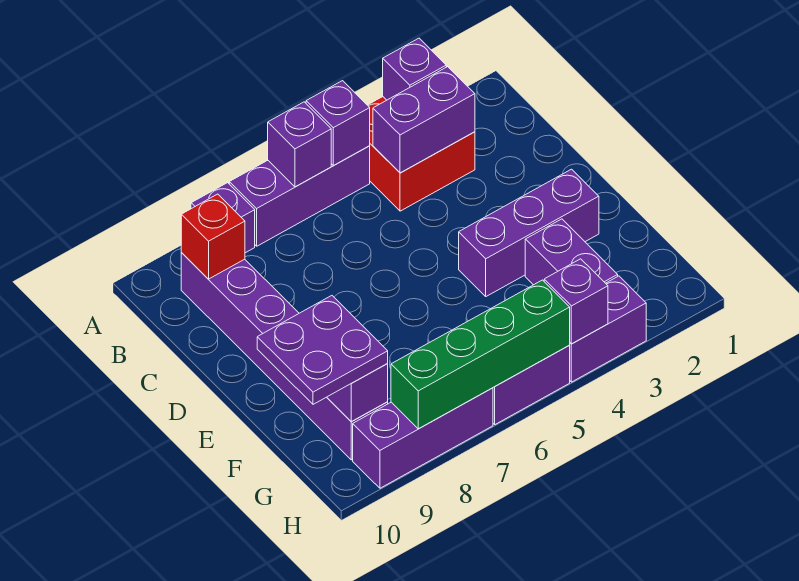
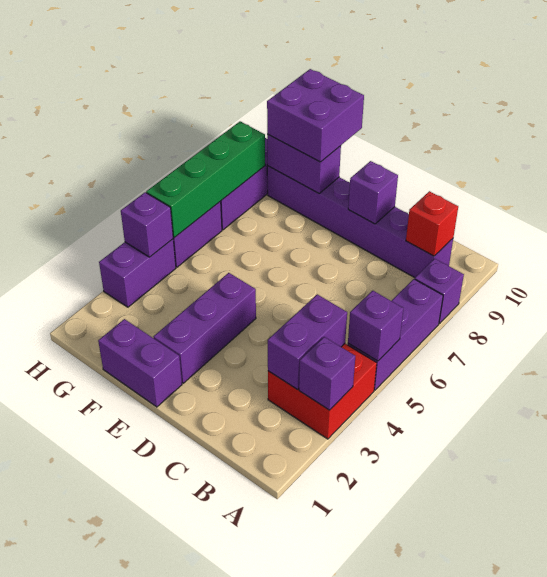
purple brick A6 level 2 -> purple brick D9 level 2
purple brick F3:G3 level 1 -> purple brick E1:F1 level 1
purple plate F9:G10 level 3 -> purple brick F9:G10 level 3

